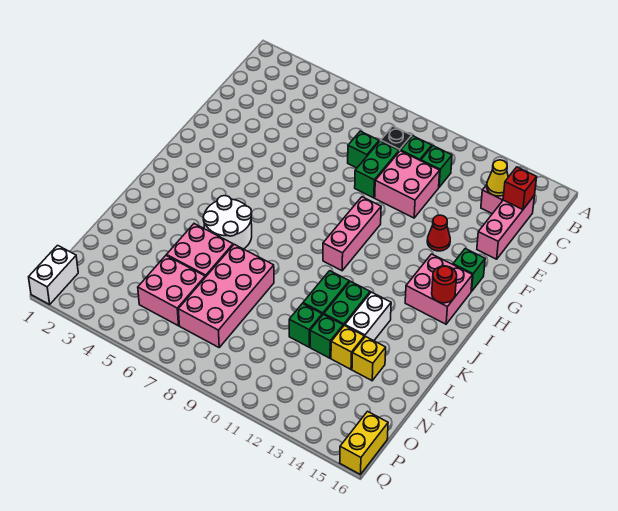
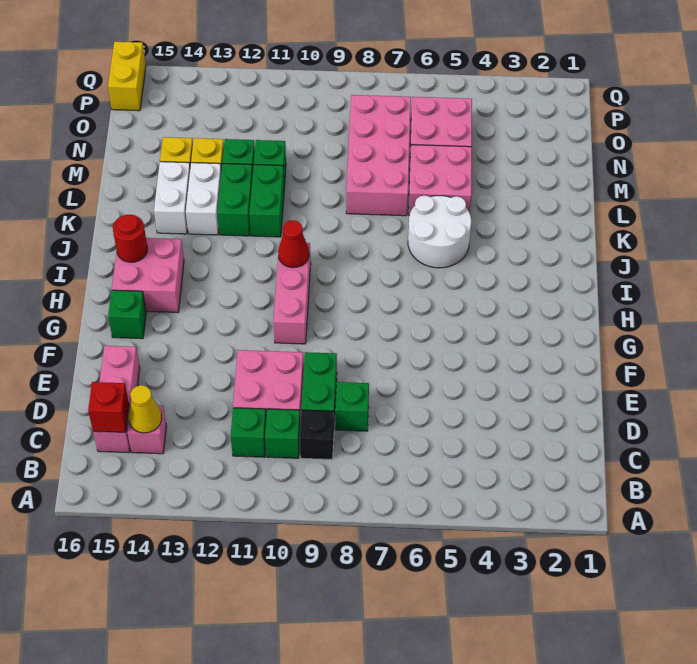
red cone F13 level 1 -> red cone I10 level 2
white brick P1:Q1 level 1 -> white brick K14:L14 level 1

